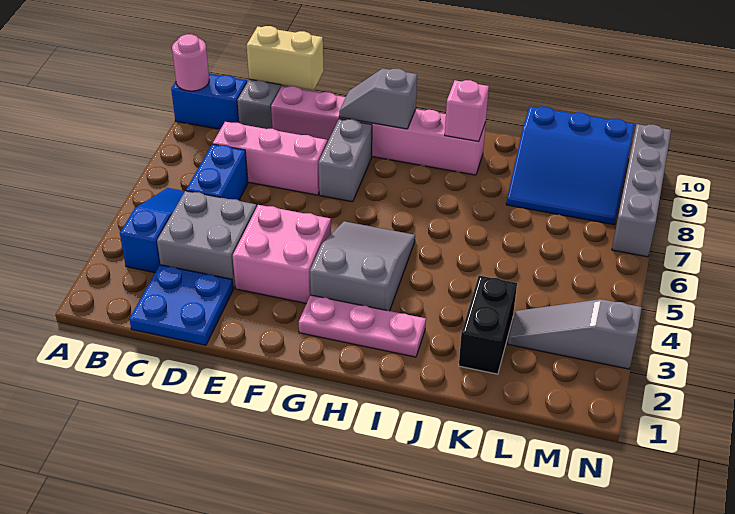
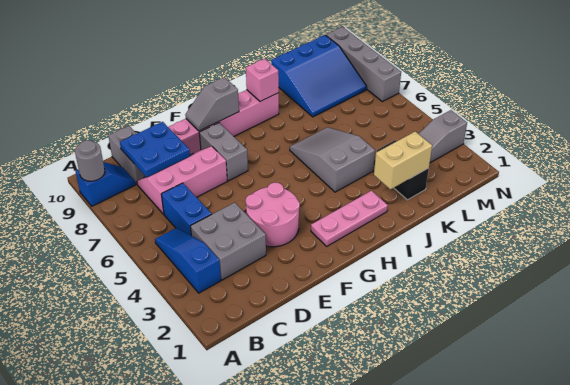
blue brick A9:B9 level 1 -> blue slope A9:B9 level 1 top A
pink round brick A9 level 2 -> grey round brick A9 level 2
blue plate C1:D2 level 1 -> blue plate C8:D9 level 2
tan brick C10:D10 level 2 -> tan brick J2:K2 level 2
pink brick E3:F4 level 1 -> pink round brick E3:F4 level 1
grey slope G3:H5 level 1 top 3 -> grey slope I4:J6 level 1 top 4

